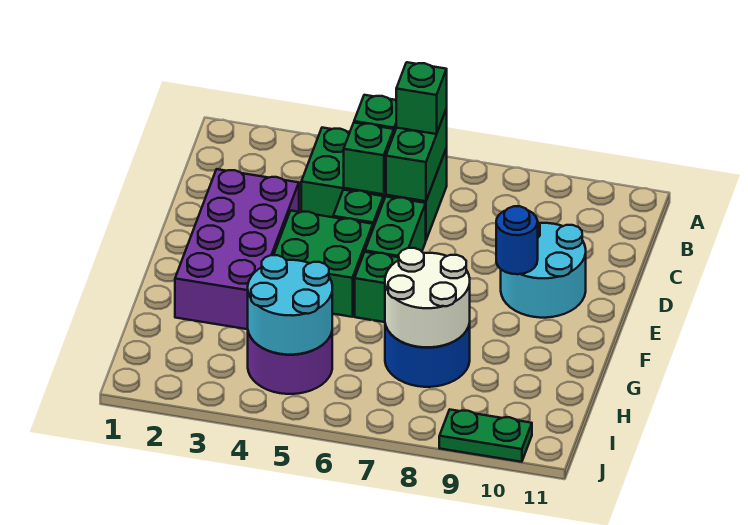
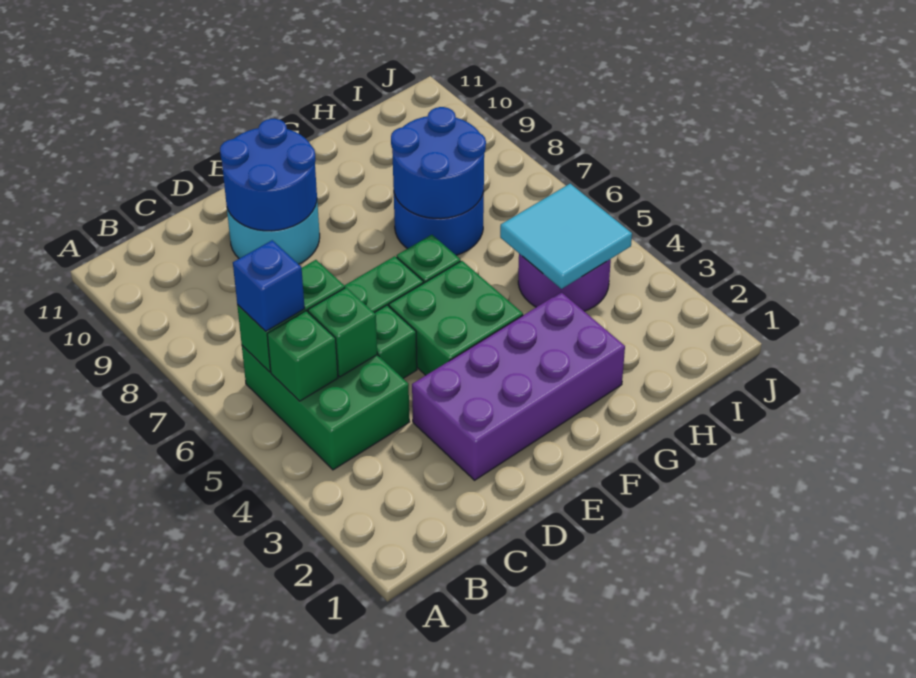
green brick B6 level 3 -> blue brick B6 level 3
blue round brick E9 level 2 -> blue round brick D9:E10 level 2
white round brick G7:H8 level 2 -> blue round brick G7:H8 level 2
cyan round brick H4:I5 level 2 -> cyan tile H4:I5 level 2
green plate J9:J10 level 1 -> none

